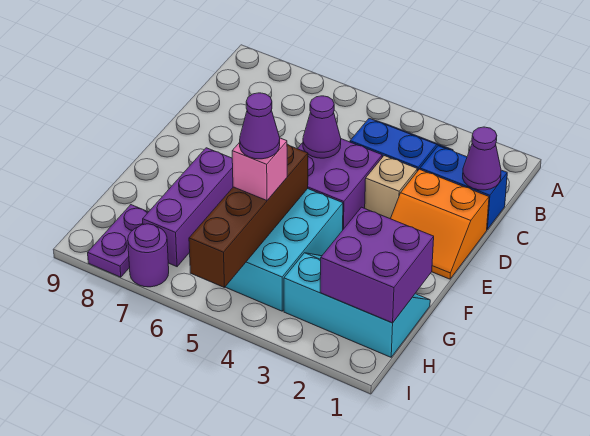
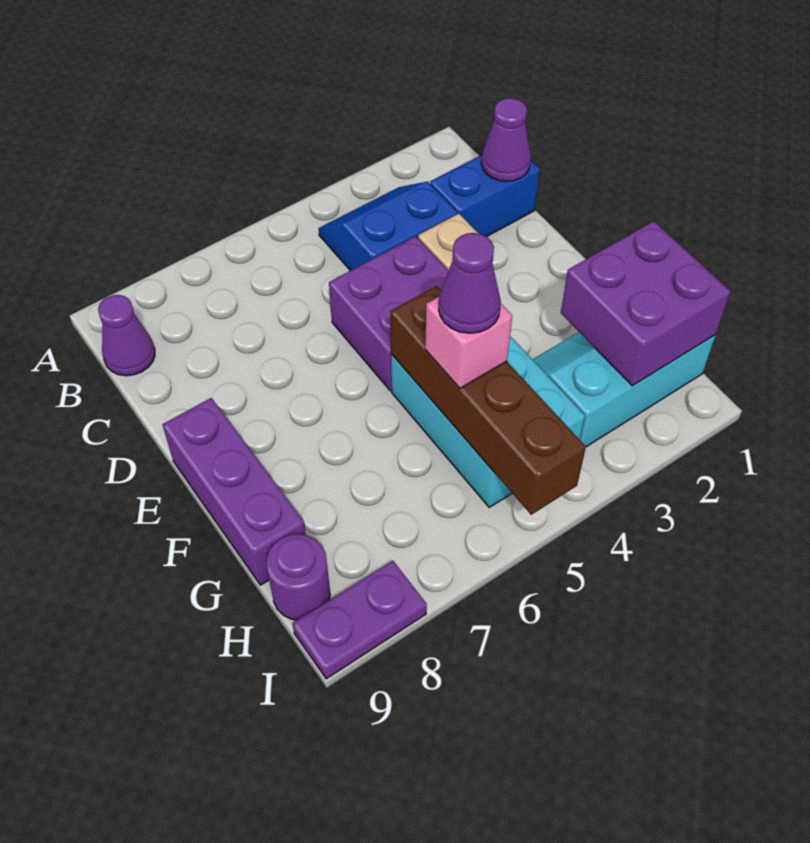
orange slope D1:E2 level 1 top D -> none
purple cone D5 level 2 -> purple cone B9 level 1
purple brick F7:H7 level 1 -> purple brick E9:G9 level 1
purple plate H8:I8 level 1 -> purple plate I8:I9 level 1
purple round brick I7 level 1 -> purple round brick H9 level 1

